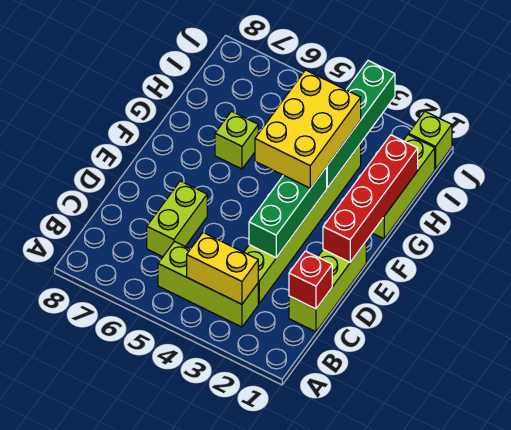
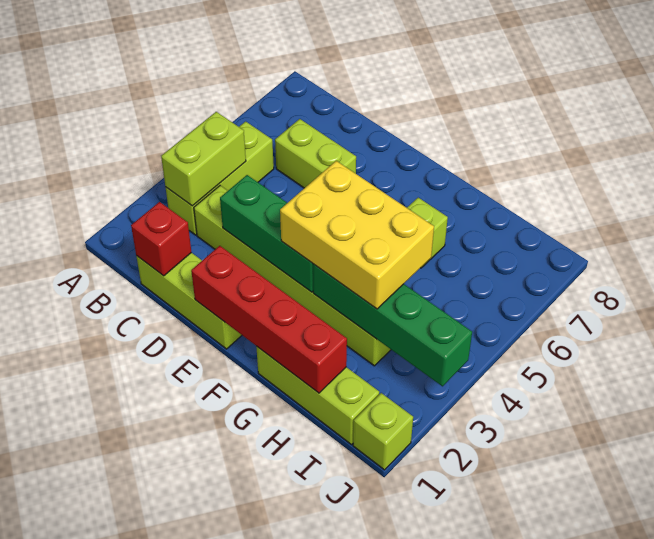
yellow brick B3:B4 level 2 -> lime brick B3:B4 level 2

